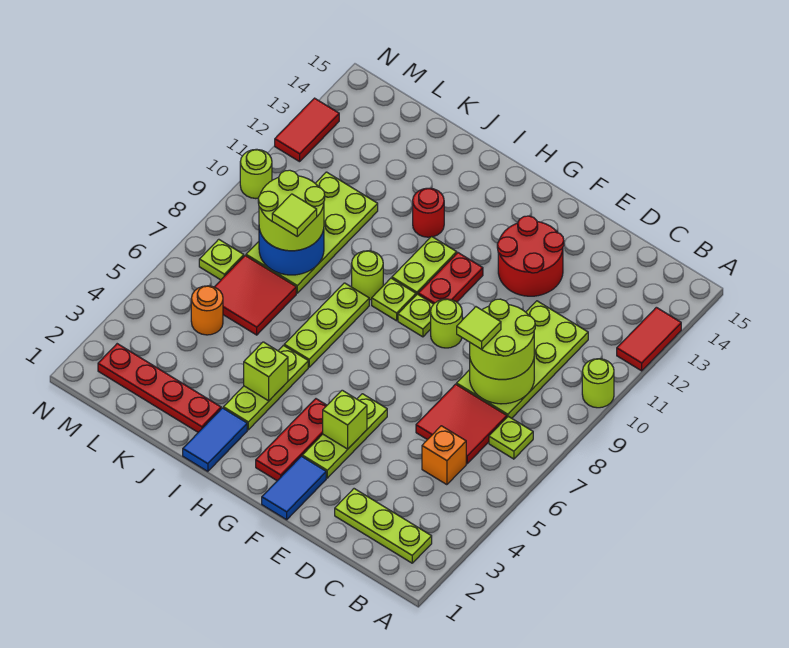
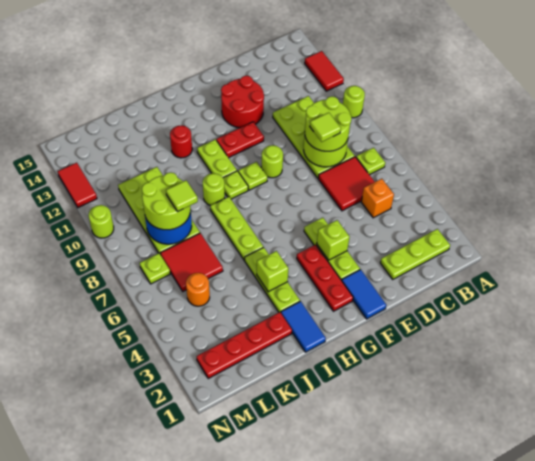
red plate G10:G11 level 1 -> red plate F11:G11 level 1

